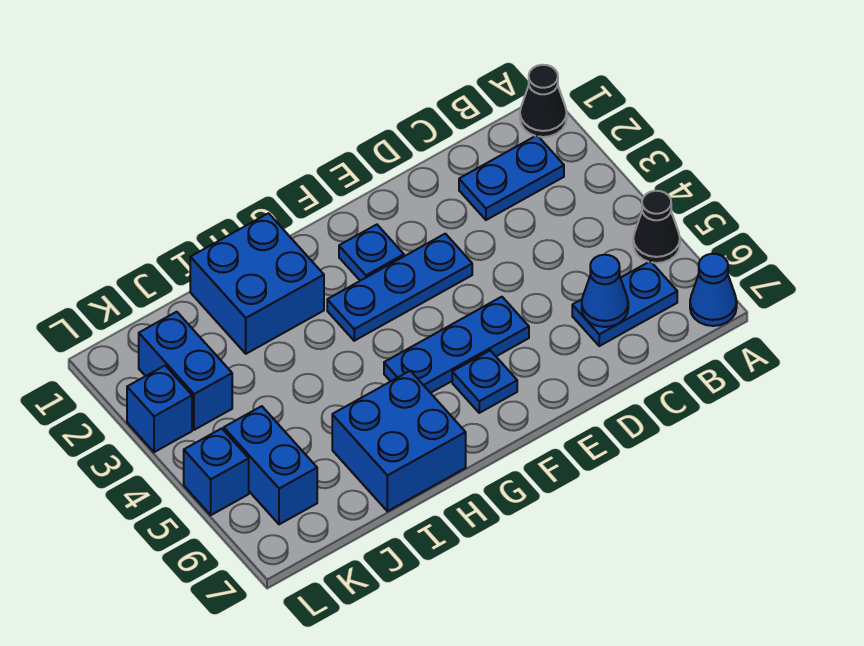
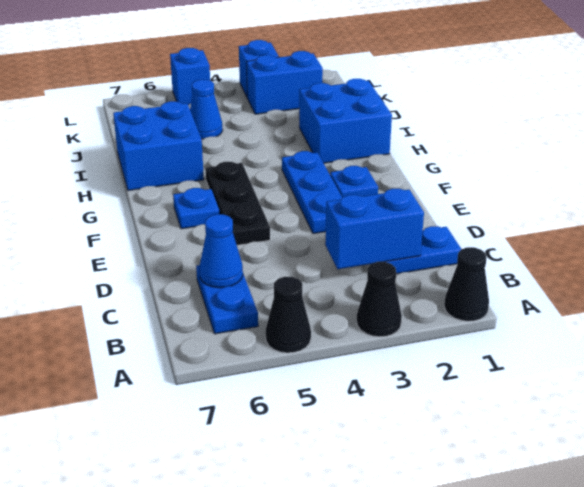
none -> black cone A3 level 1
blue cone A7 level 1 -> blue cone J5 level 1
blue plate B2:C2 level 1 -> blue plate C1:C2 level 1
blue plate E5:G5 level 1 -> black plate E5:G5 level 1
blue brick K5:K6 level 1 -> blue brick C2:C3 level 2

